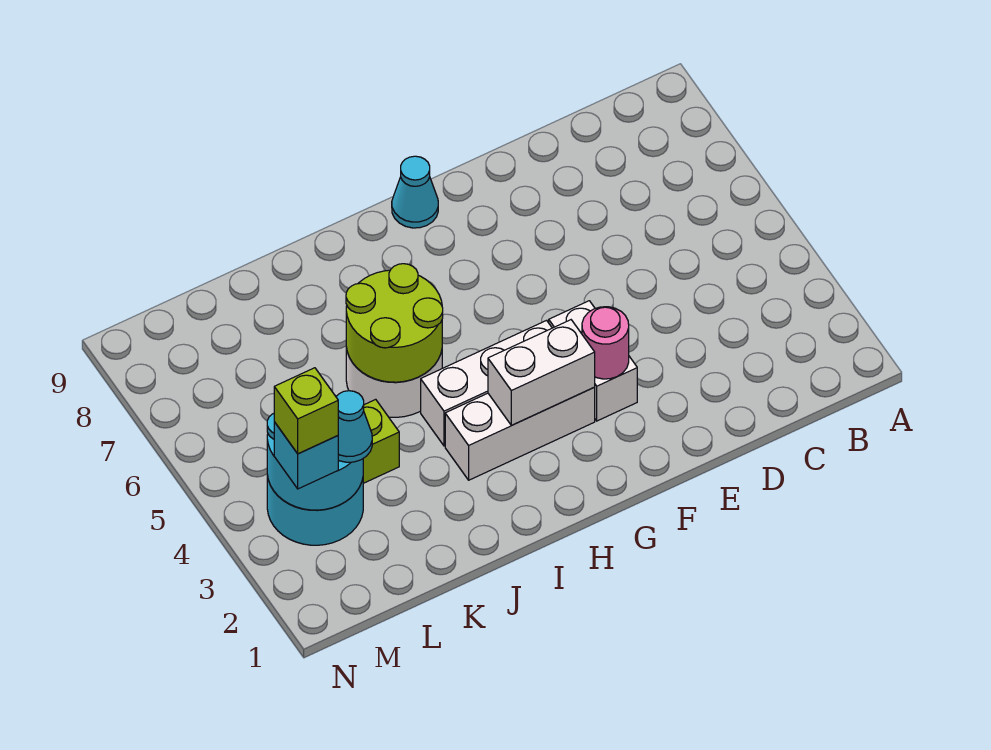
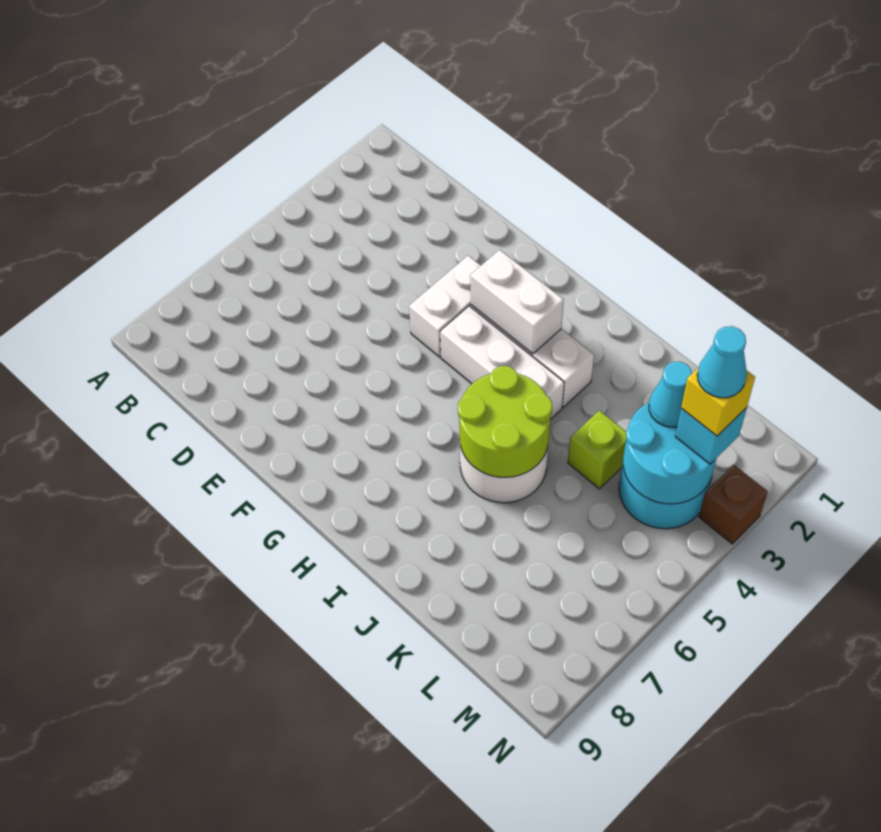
pink round brick F3 level 2 -> none
cyan cone G9 level 1 -> cyan cone M3 level 5
lime brick M3 level 4 -> yellow brick M3 level 4
none -> brown brick N3 level 1

